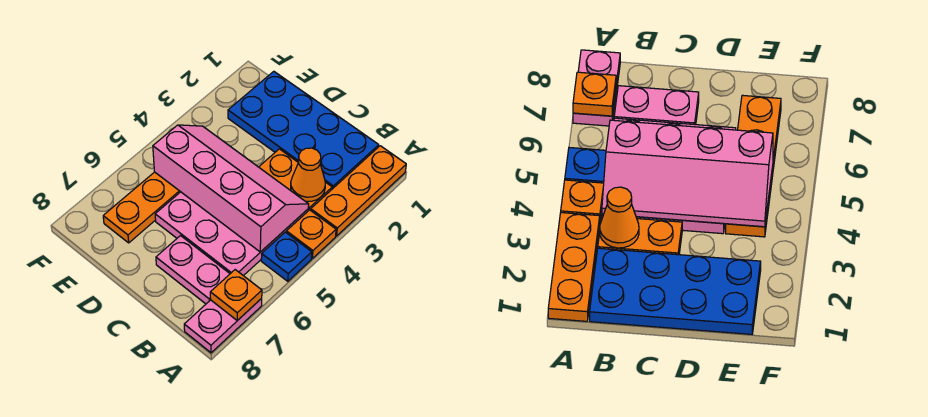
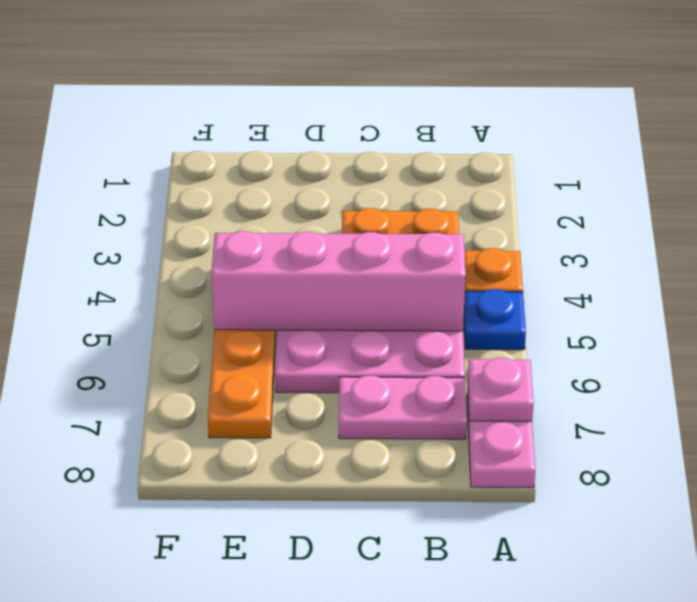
orange plate A1:A3 level 1 -> none
orange plate A7 level 2 -> pink plate A7 level 2
blue plate B1:E2 level 1 -> none
orange cone B3 level 2 -> none

